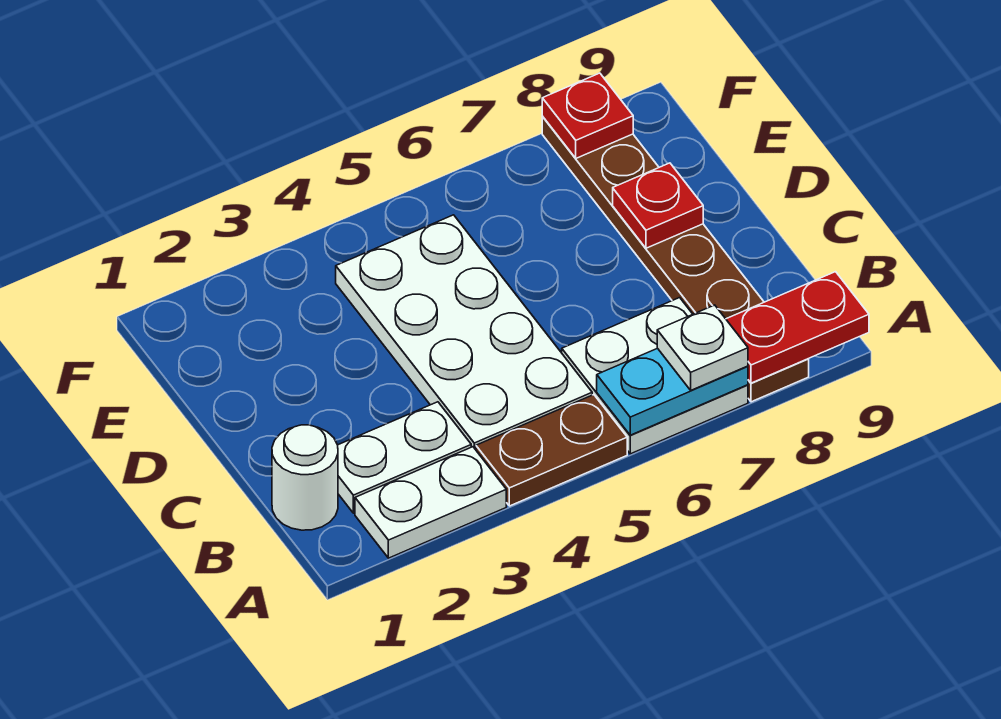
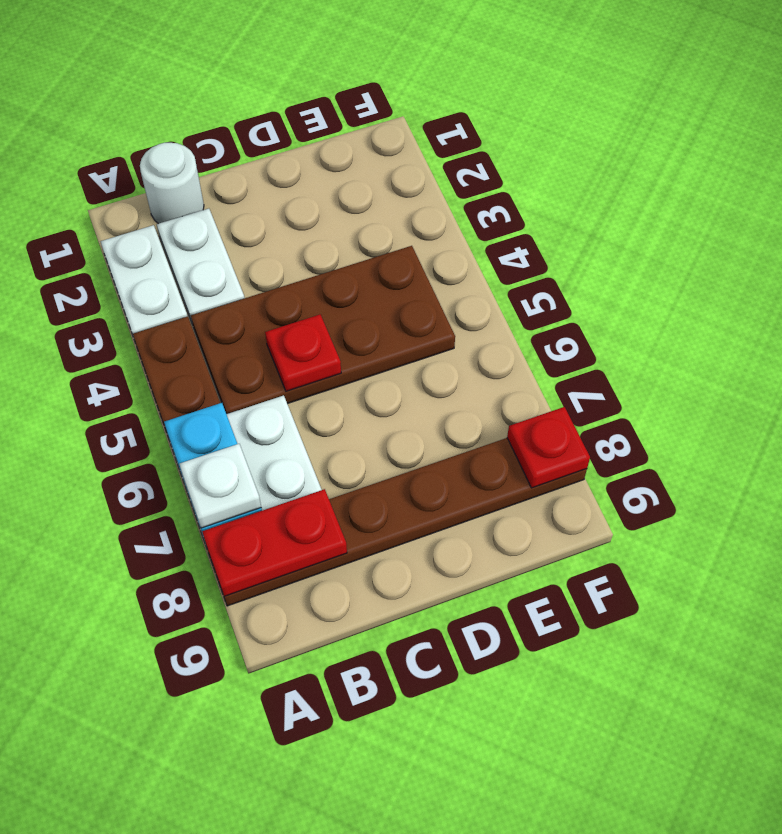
red plate A8:A9 level 2 -> red plate A8:B8 level 2
white plate B4:E5 level 1 -> brown plate B4:E5 level 1
red plate D8 level 2 -> red plate C5 level 2

